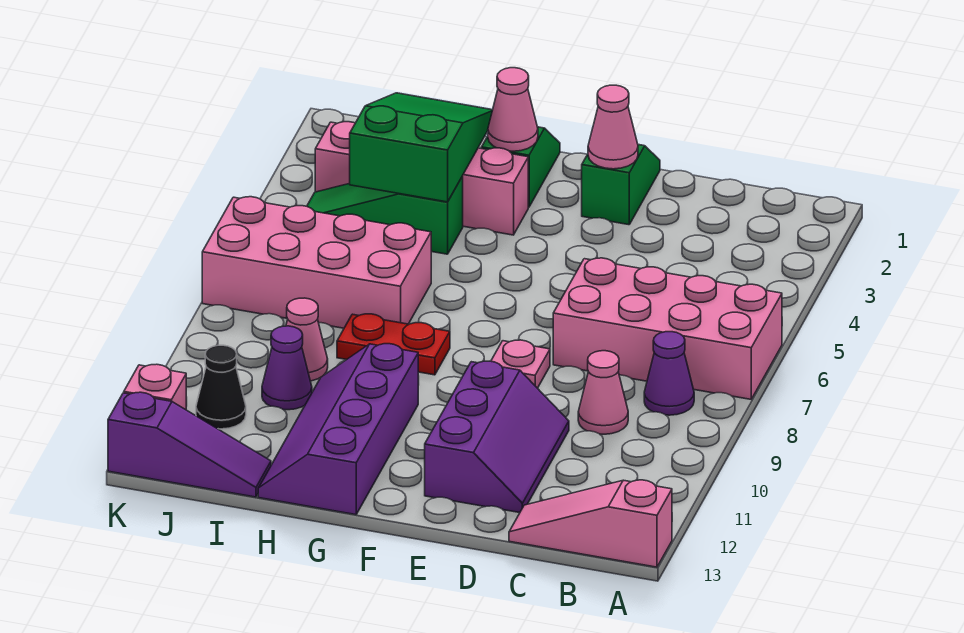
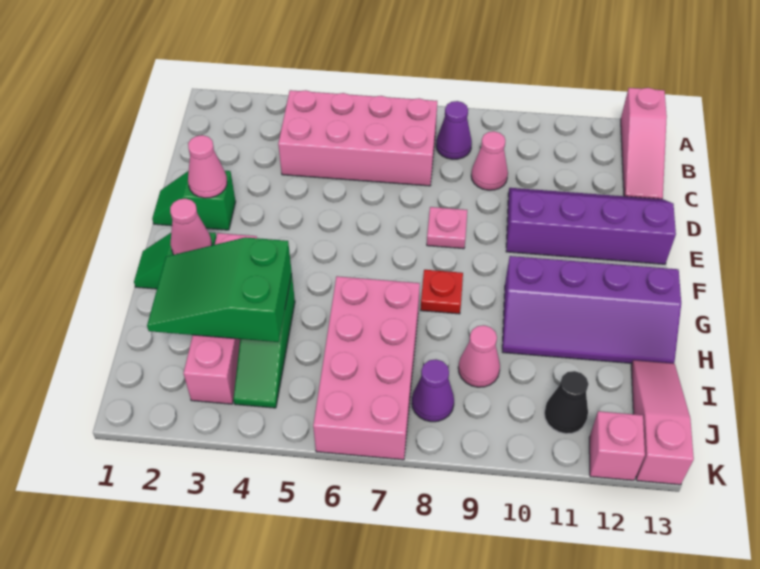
pink brick A6:D7 level 1 -> pink brick B4:C7 level 1
purple slope D10:E12 level 1 top E -> purple slope D10:E13 level 1 top E
red plate G8:H8 level 1 -> red plate G8 level 1
purple cone I10 level 1 -> purple cone J8 level 1
purple slope I13:K13 level 1 top K -> pink slope I13:K13 level 1 top K

